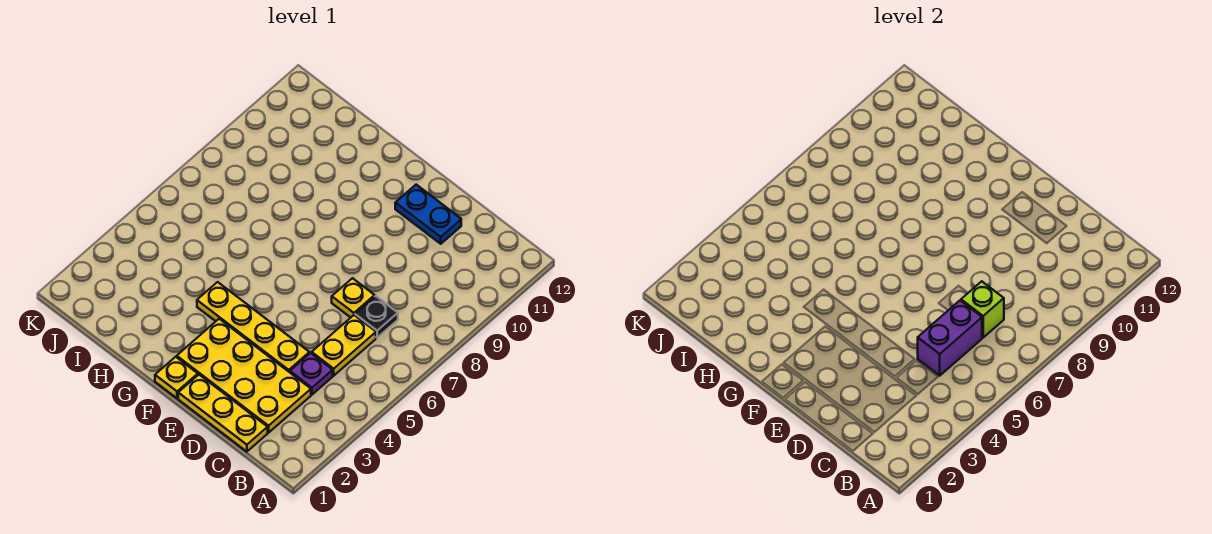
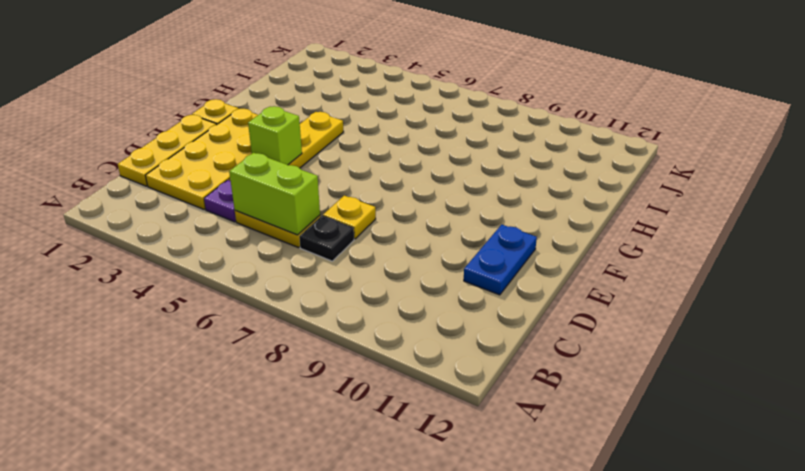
purple brick C5:C6 level 2 -> lime brick C5:C6 level 2
lime brick C7 level 2 -> lime brick E4 level 2

